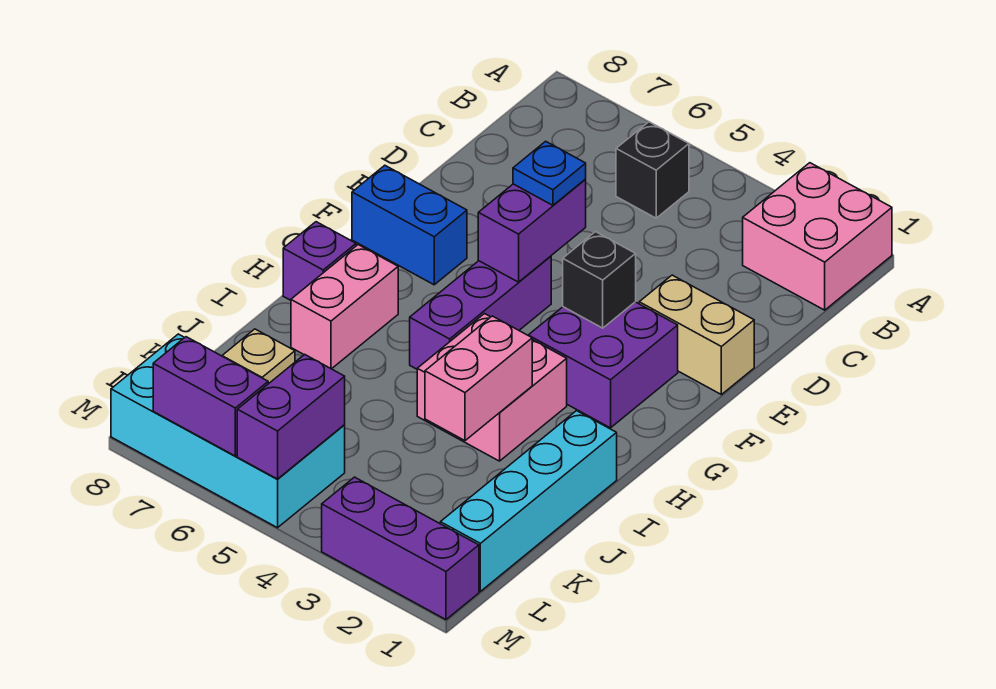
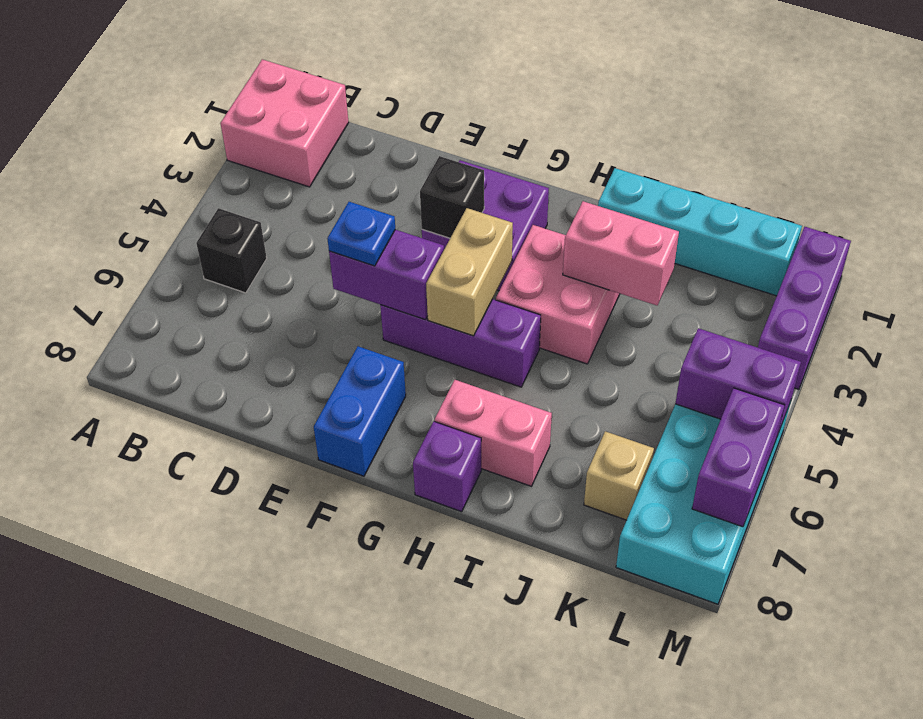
tan brick E1:E2 level 1 -> tan brick G4:G5 level 2

